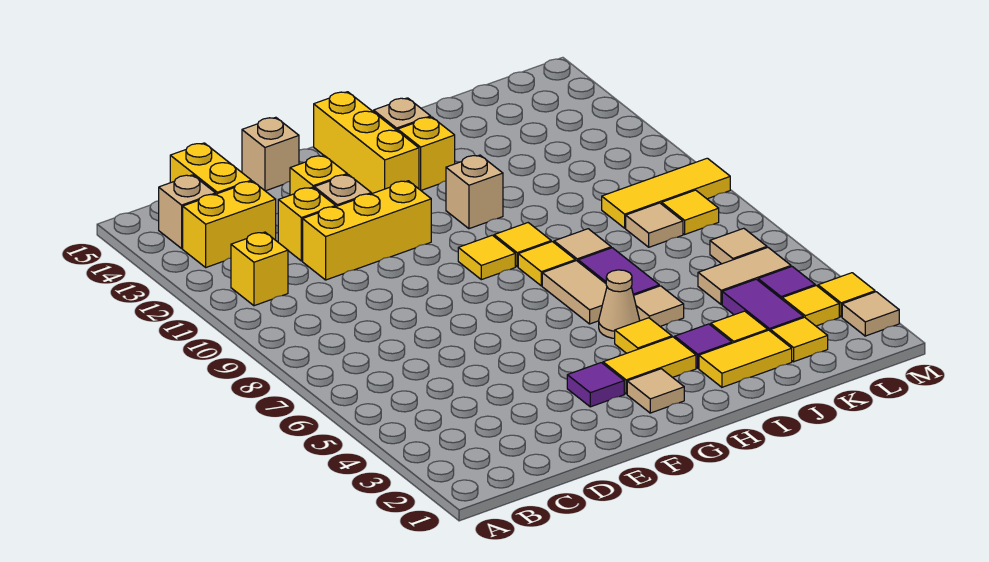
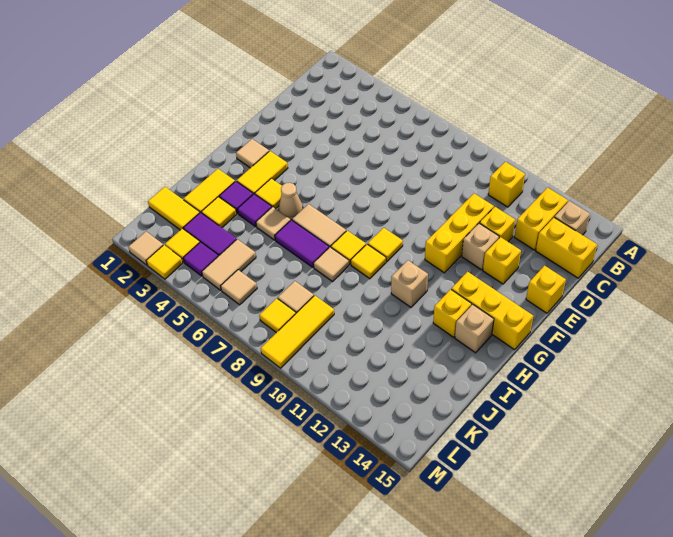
tan brick E15 level 1 -> yellow brick E15 level 1
purple tile F3 level 1 -> purple tile I4 level 1
yellow tile K2 level 1 -> yellow tile K1:K2 level 1

